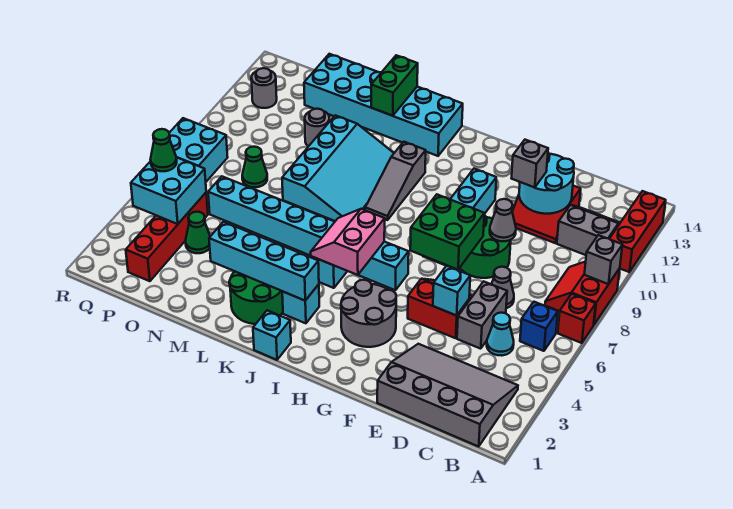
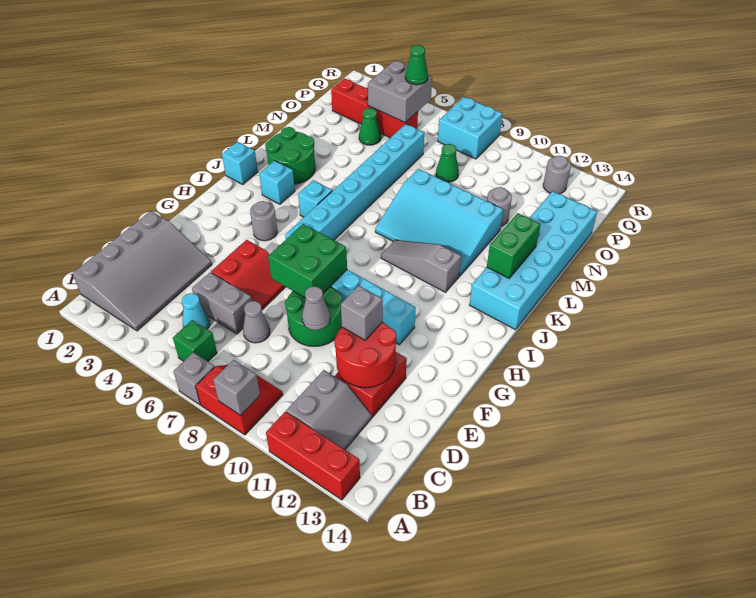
red brick A7 level 1 -> grey brick A7 level 1
blue brick B6 level 1 -> green brick B6 level 1
cyan round brick D11:E12 level 2 -> red round brick D11:E12 level 2
cyan brick E5 level 2 -> none
grey round brick G3:H4 level 1 -> grey round brick H4 level 1
pink slope I5:J6 level 2 top I -> none
cyan brick J3:M3 level 2 -> none
green brick L13:L14 level 2 -> green brick K13:L13 level 2
cyan brick P4:Q5 level 2 -> grey brick P4:Q5 level 2

